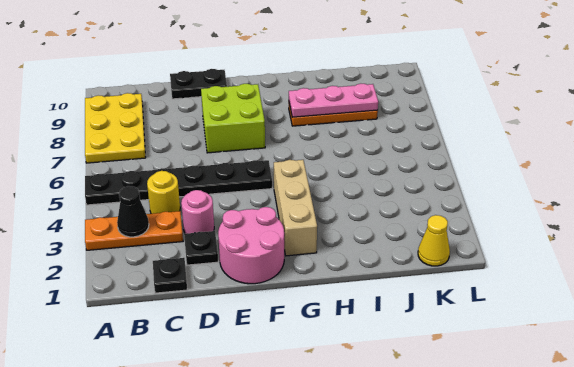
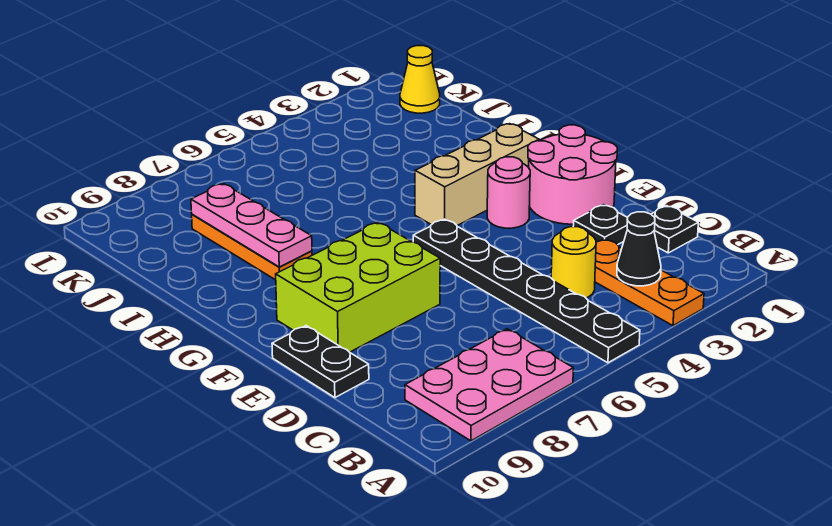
yellow plate A7:B9 level 1 -> pink plate A7:B9 level 1
pink round brick D3 level 1 -> pink round brick F3 level 1
lime brick E7:F8 level 1 -> lime brick E7:F9 level 1

